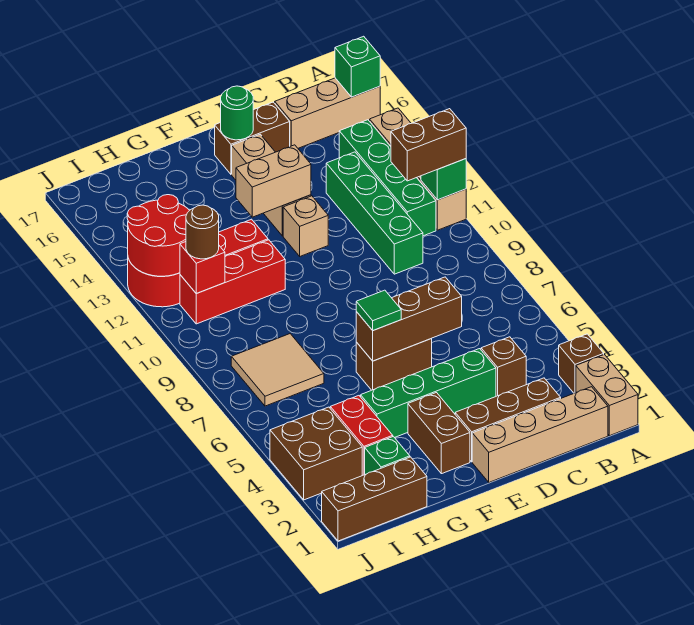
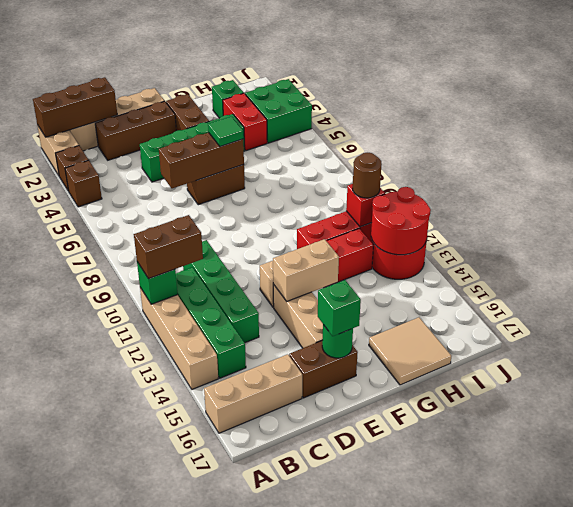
green brick A16 level 2 -> green brick E16 level 3
brown brick C4 level 1 -> brown brick A4 level 1
brown brick H1:J1 level 1 -> brown brick A1:C1 level 2
tan tile H7:I8 level 1 -> tan tile G16:H17 level 1
brown brick I3:J4 level 1 -> green brick I3:J4 level 1

